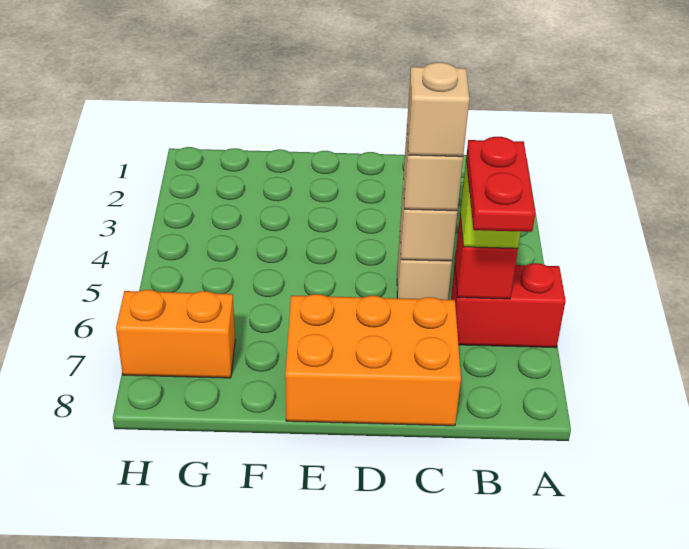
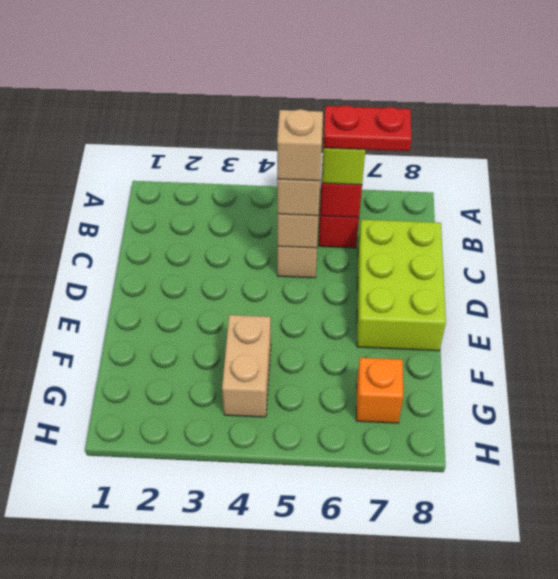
orange brick C7:E8 level 1 -> lime brick C7:E8 level 1
none -> tan brick F4:G4 level 1
orange brick G7:H7 level 1 -> orange brick G7 level 1

